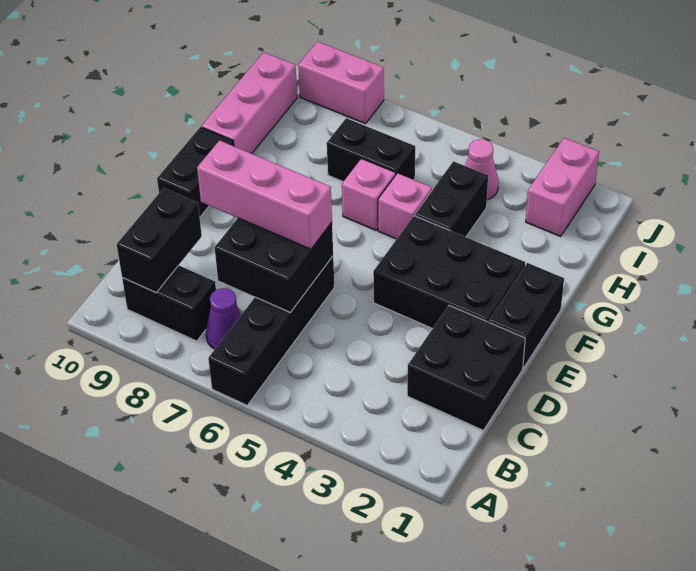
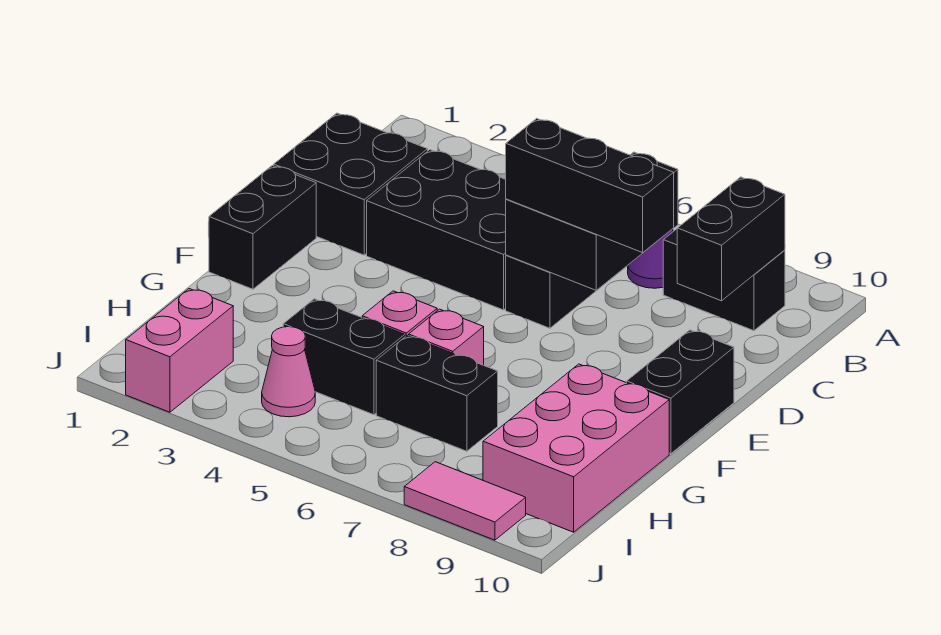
pink brick D6:D8 level 3 -> black brick D6:D8 level 3
black brick E2:F4 level 1 -> black brick C3:D5 level 1
black brick G4:H4 level 1 -> black brick H4:H5 level 1
pink brick G10:I10 level 1 -> pink brick G9:I10 level 1
pink brick J8:J9 level 1 -> pink tile J8:J9 level 1

